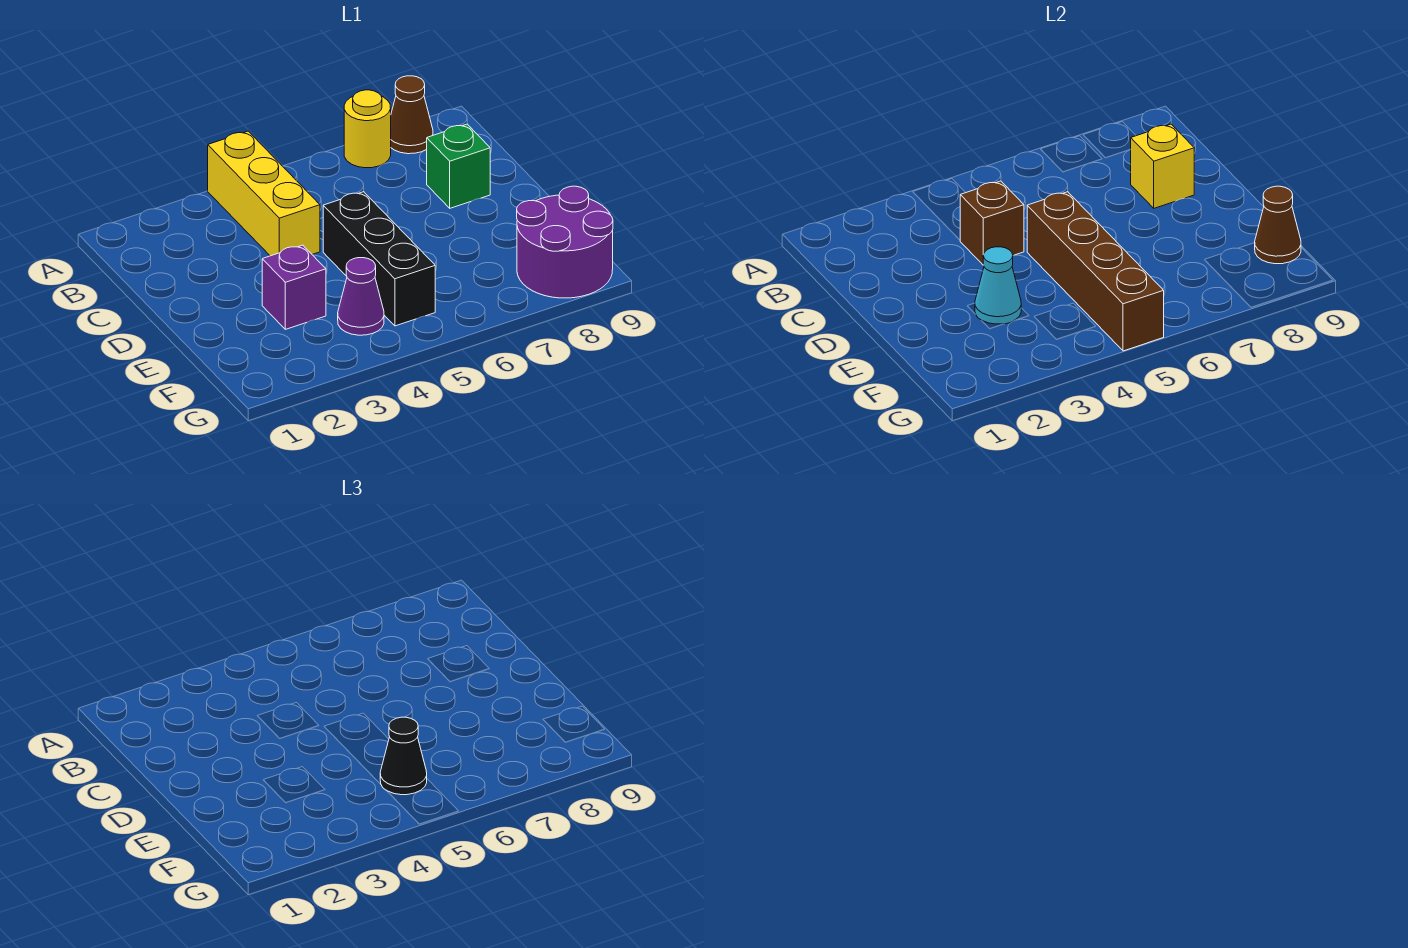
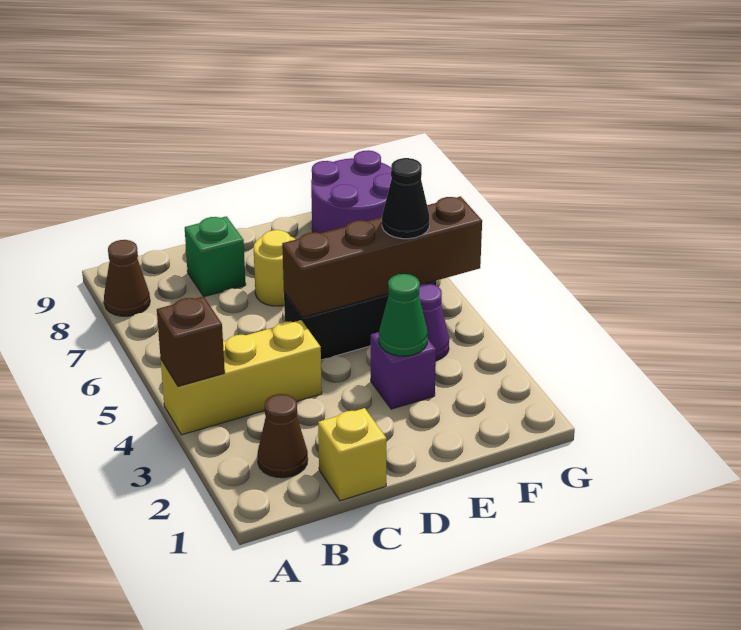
yellow round brick A7 level 1 -> yellow round brick D7 level 1
brown brick C4 level 2 -> brown brick A4 level 2
yellow brick C8 level 2 -> yellow brick C1 level 1
cyan cone E3 level 2 -> green cone E3 level 2
brown cone F9 level 2 -> brown cone B2 level 1

